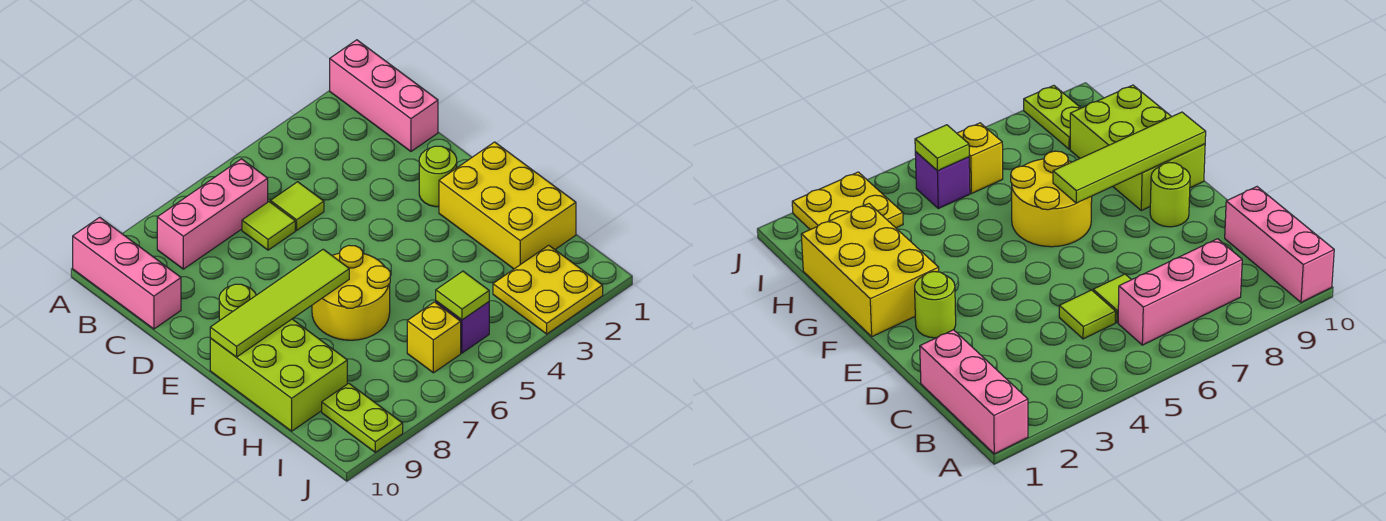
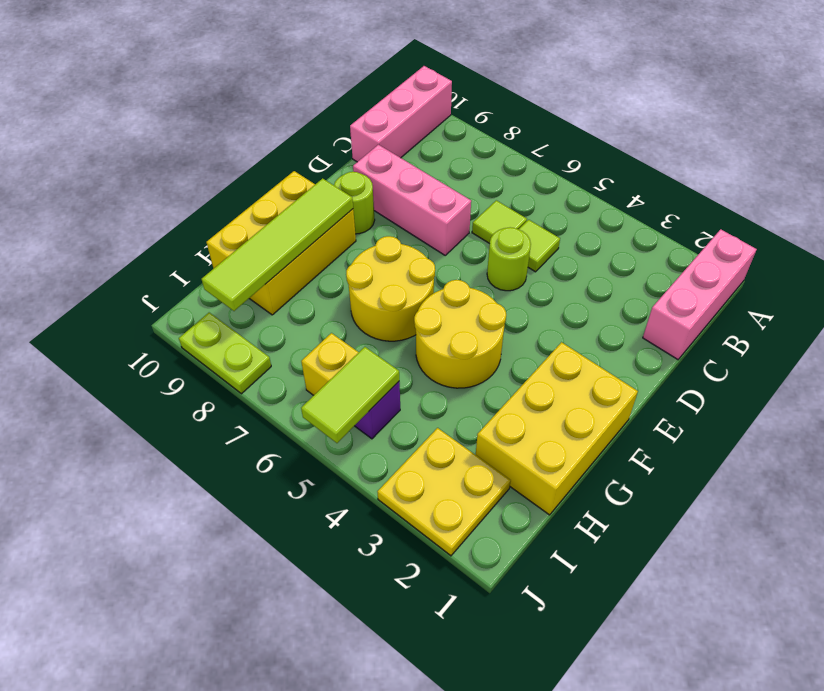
pink brick B6:B8 level 1 -> pink brick D7:D9 level 1
lime round brick E2 level 1 -> lime round brick D5 level 1
none -> yellow round brick F4:G5 level 1
lime tile F7:F10 level 2 -> lime tile F9:I9 level 2
lime brick F9:H10 level 1 -> yellow brick F9:H10 level 1
lime tile I5 level 2 -> lime tile I5:J5 level 2
lime plate I9:J9 level 1 -> lime plate J8:J9 level 1

